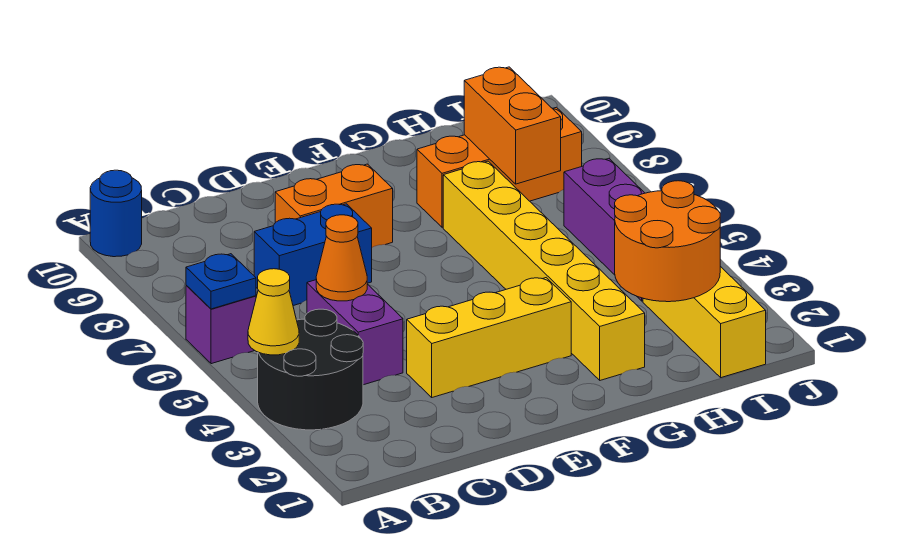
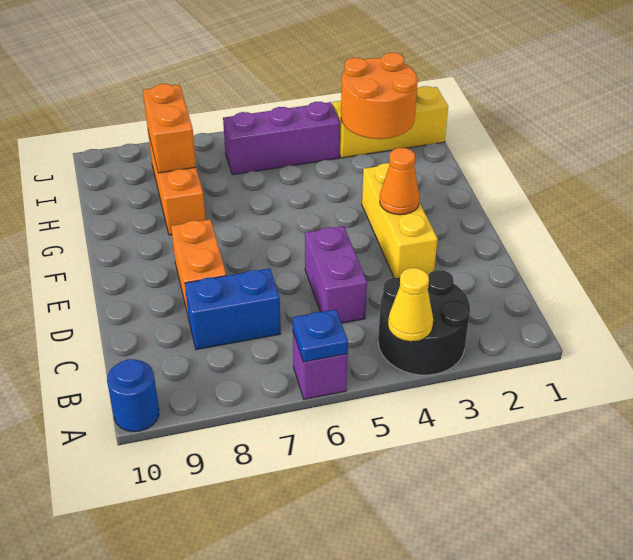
purple brick C4:C5 level 1 -> purple brick C5:D5 level 1
orange cone C5 level 2 -> orange cone E3 level 2
blue brick C7:D7 level 1 -> blue brick C7:C8 level 1
yellow brick G2:G7 level 1 -> none
orange brick H7:H8 level 2 -> orange brick H8:I8 level 2

